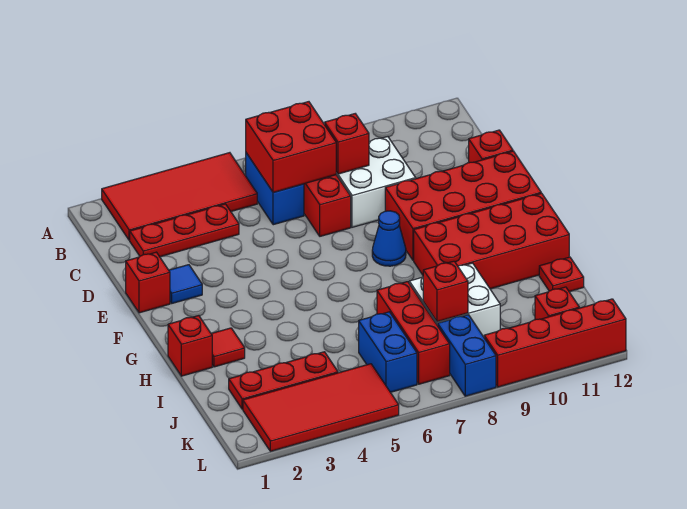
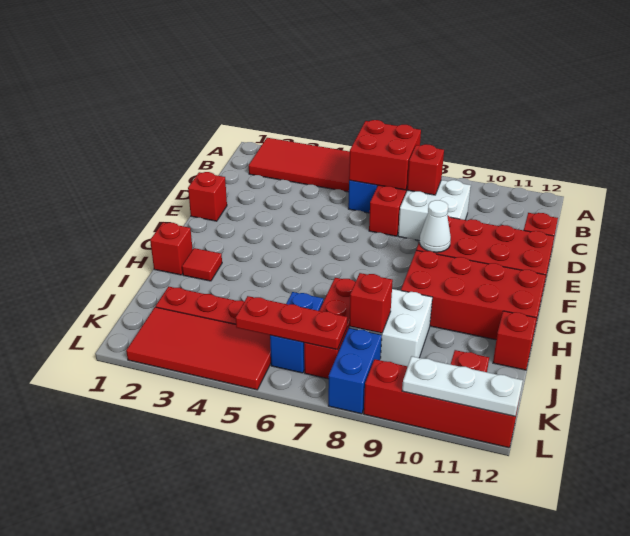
red plate C2:C4 level 1 -> red plate K5:K7 level 2
blue tile E2 level 1 -> none
blue cone F8 level 1 -> none
none -> white cone F9 level 2
red plate I12 level 1 -> red brick I12 level 1
none -> white plate L10:L12 level 2

